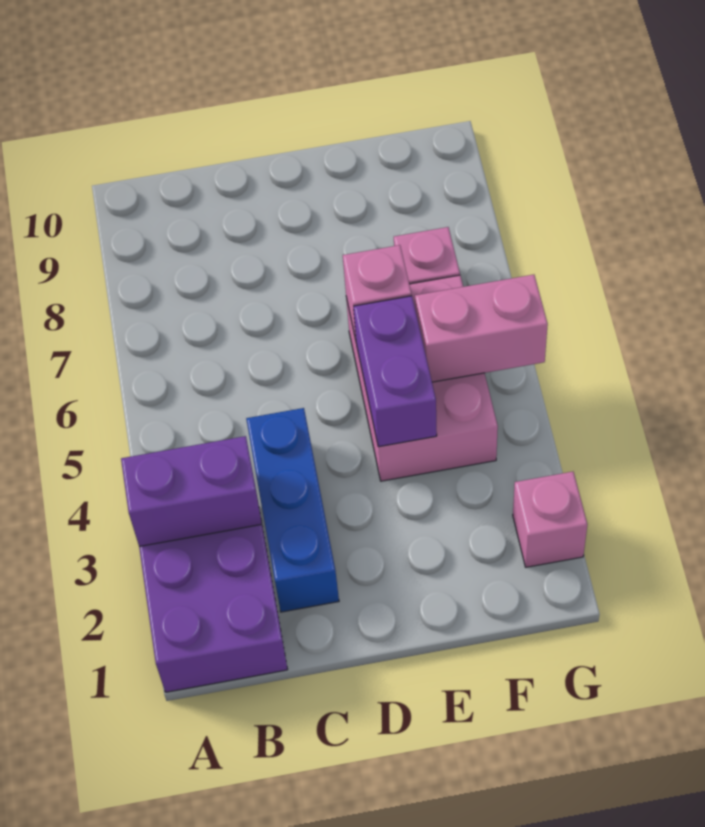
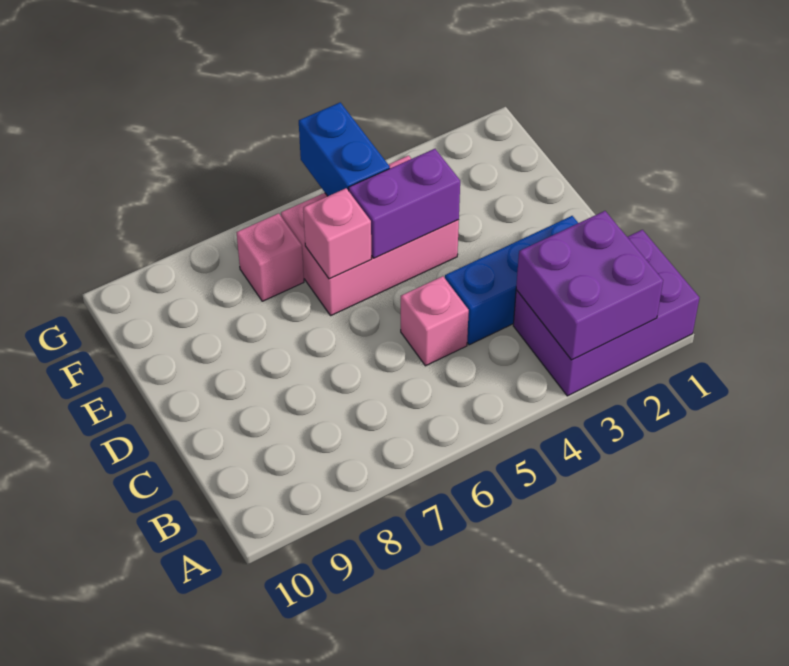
purple brick A3:B3 level 2 -> purple brick A2:B3 level 2
pink brick F5:G5 level 2 -> blue brick F5:G5 level 2
pink brick G2 level 1 -> pink brick C5 level 1

